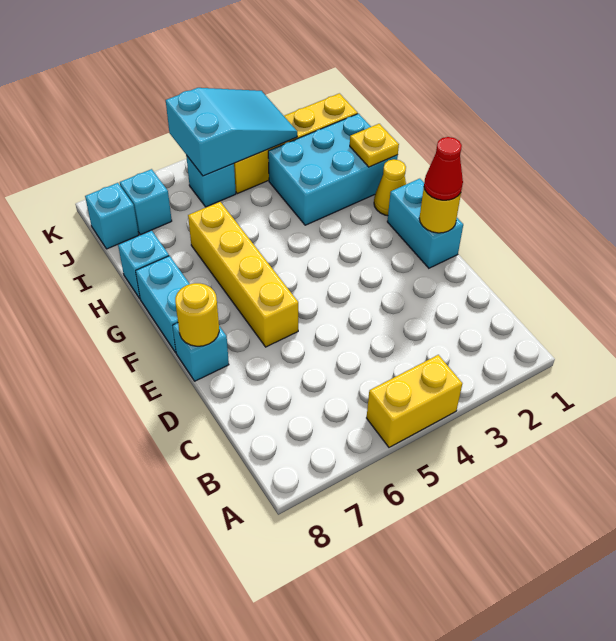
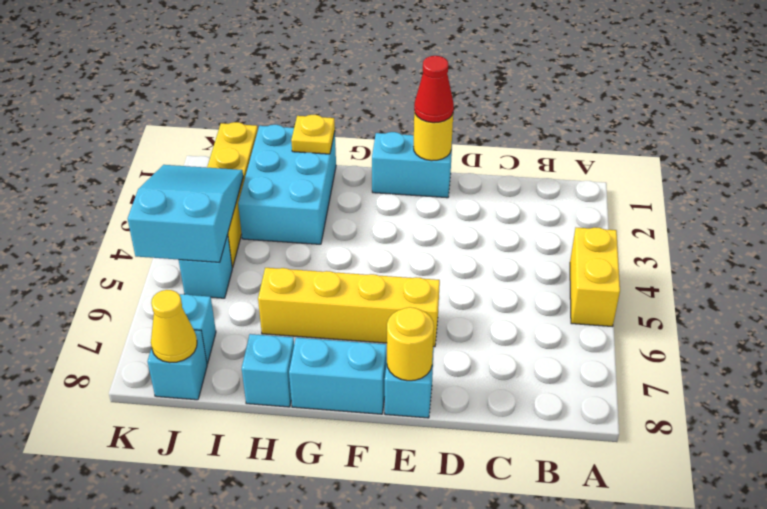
yellow cone G1 level 1 -> yellow cone J8 level 2

